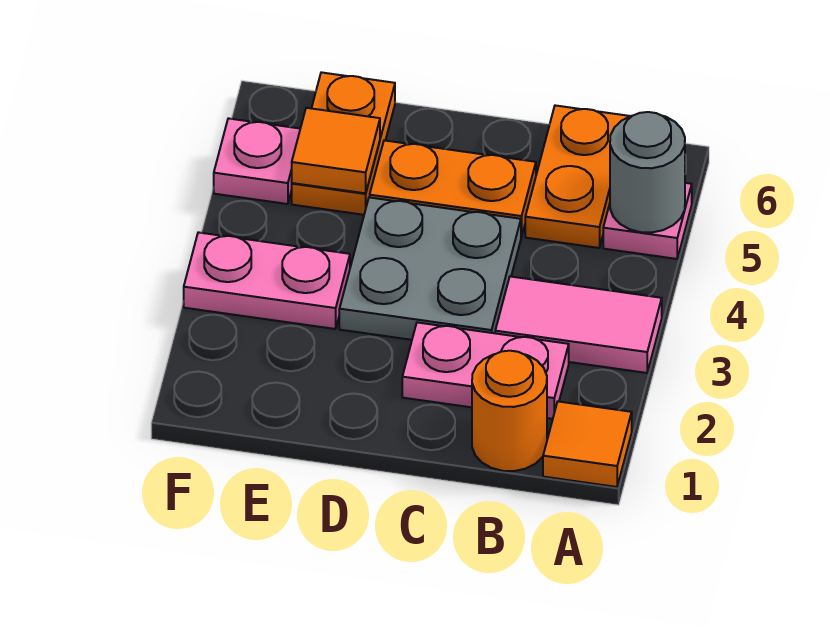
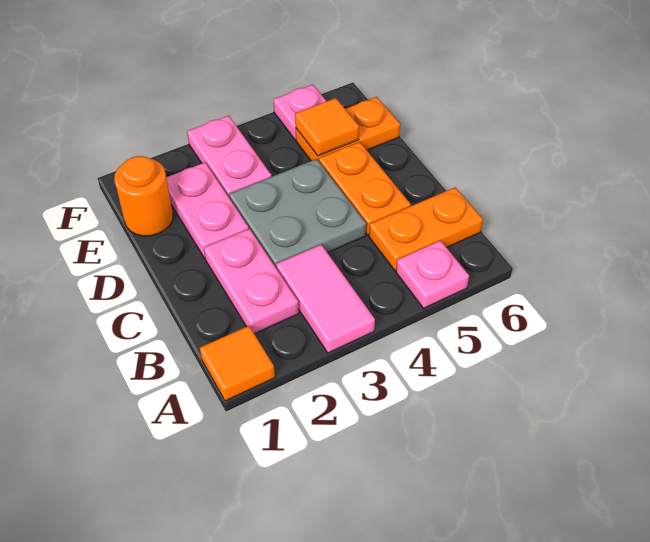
grey round brick A5 level 2 -> none
orange round brick B1 level 1 -> orange round brick E1 level 1
none -> pink plate D2:E2 level 1

